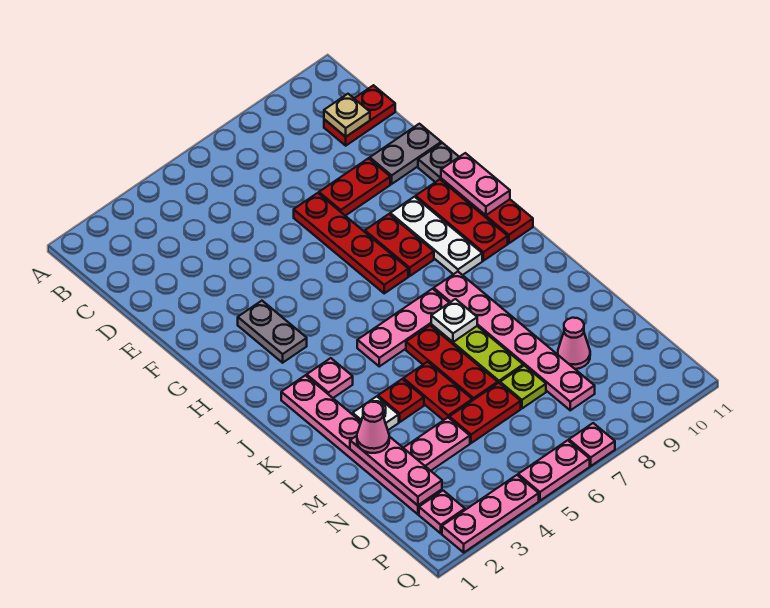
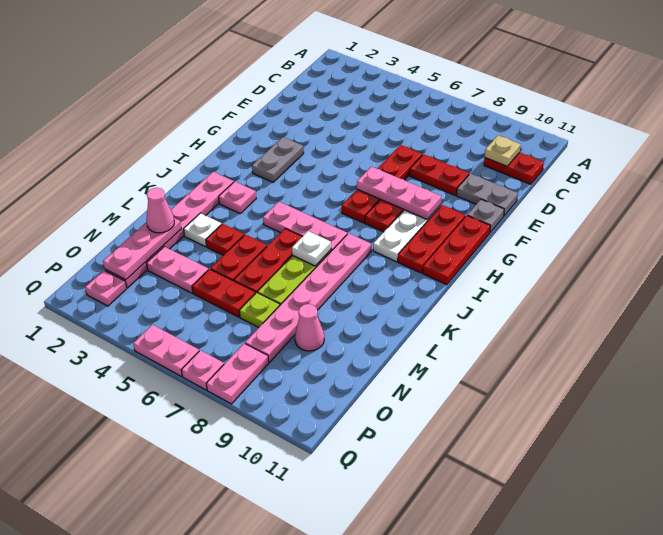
pink plate G11:H11 level 2 -> pink plate P8:Q8 level 1
pink plate Q2:Q4 level 1 -> pink plate G7:G9 level 2

